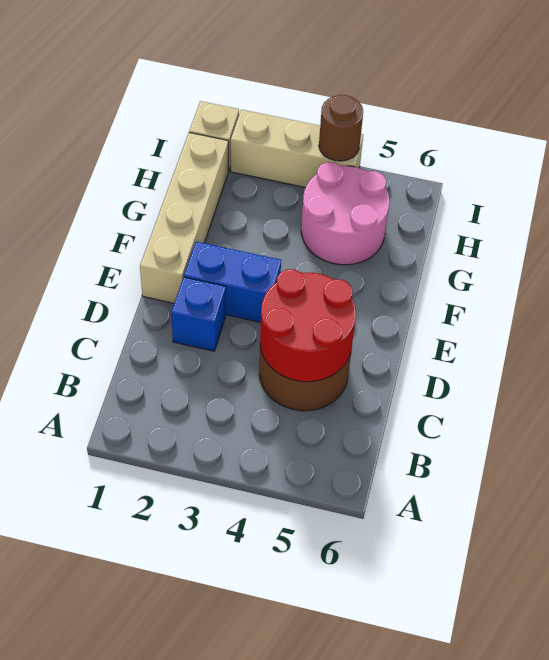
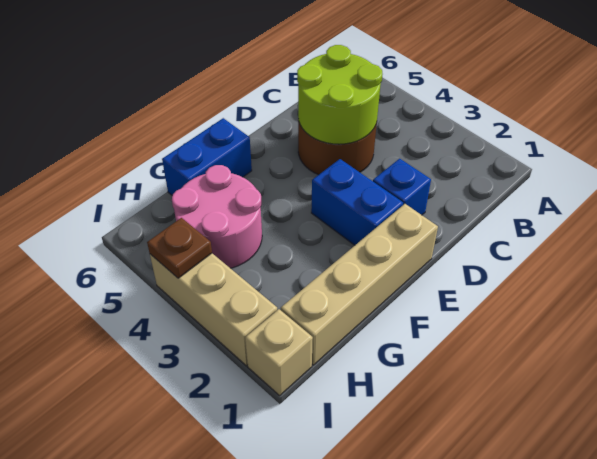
red round brick C4:D5 level 2 -> lime round brick C4:D5 level 2
none -> blue brick F6:G6 level 1
brown round brick I4 level 2 -> brown plate I4 level 2

